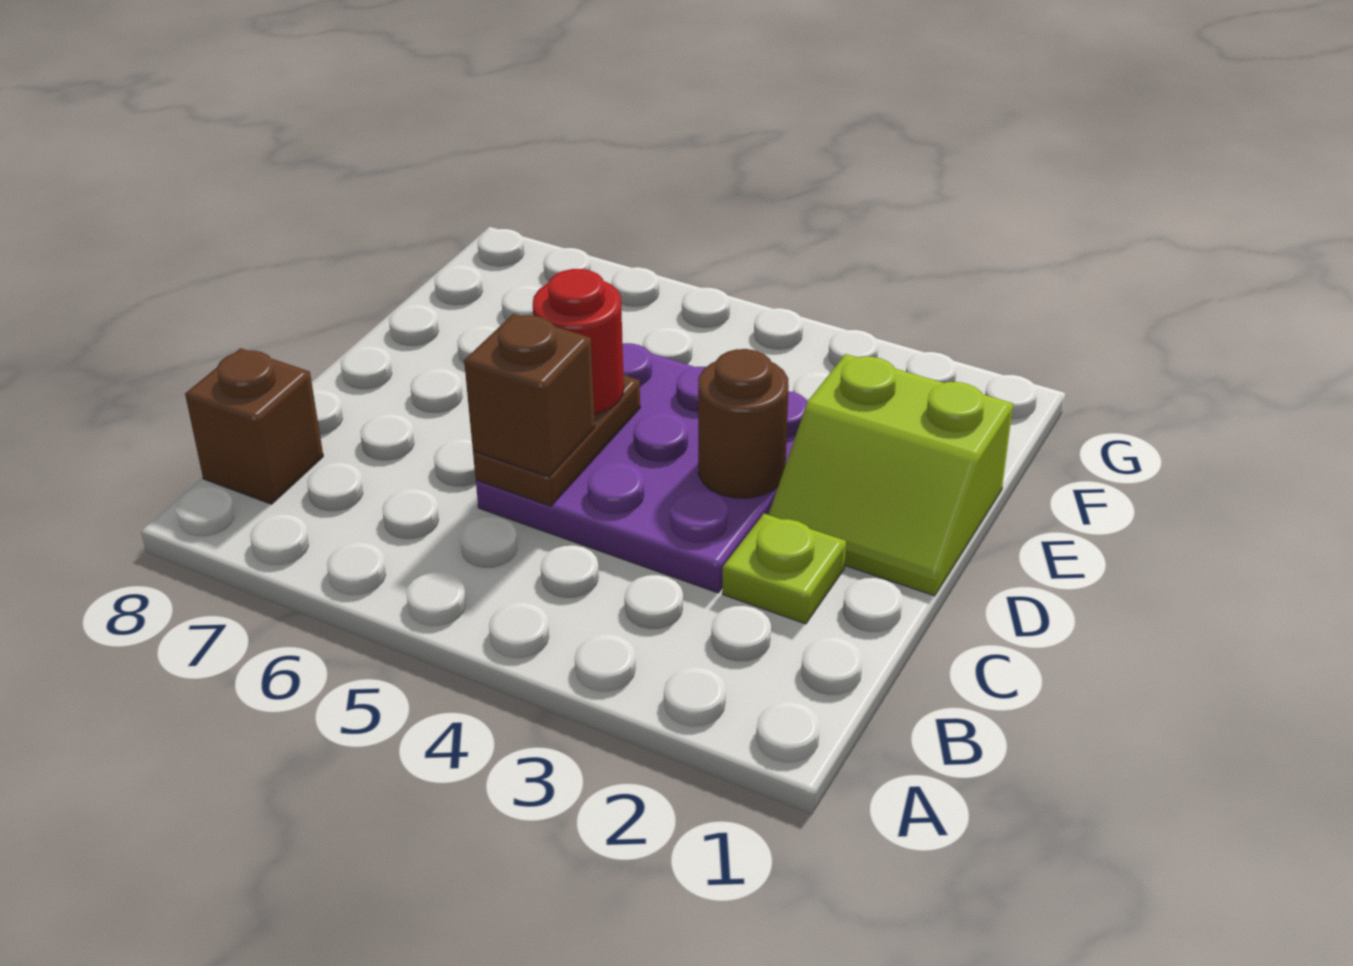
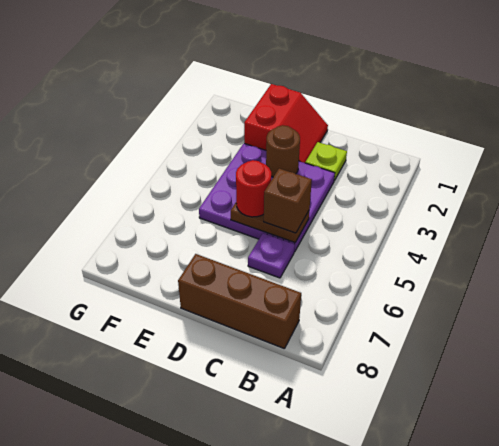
brown brick B8 level 1 -> brown brick B8:D8 level 1
none -> purple plate C6 level 1
lime slope D1:E2 level 1 top E -> red slope D1:E2 level 1 top E

